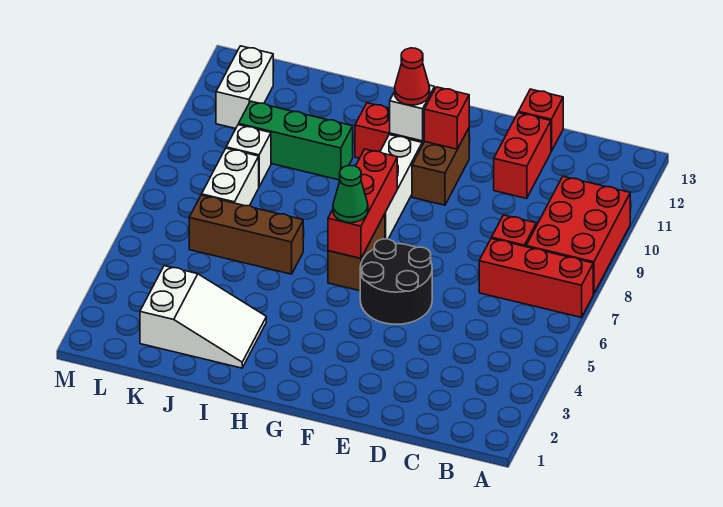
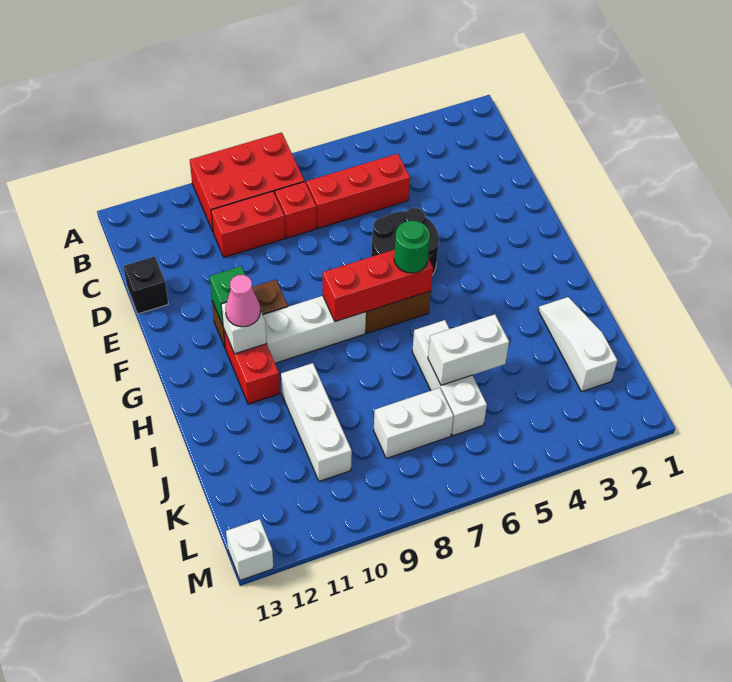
red brick A7:C7 level 1 -> red brick C5:C7 level 1
red brick D11:D12 level 1 -> red brick C9:C10 level 1
red brick D13 level 1 -> black brick D13 level 1
red brick F11 level 2 -> green brick F11 level 2
green cone G6 level 3 -> green round brick G6 level 3
red cone G11 level 3 -> pink cone G11 level 3
white slope I2:K3 level 1 top K -> white slope I2:K2 level 1 top K
brown brick I6:K6 level 1 -> white brick I6:K6 level 1
green brick I10:K10 level 1 -> white brick I10:K10 level 1
white brick K9 level 1 -> white brick M13 level 1
white brick L11:L12 level 1 -> white brick J5:J6 level 2

